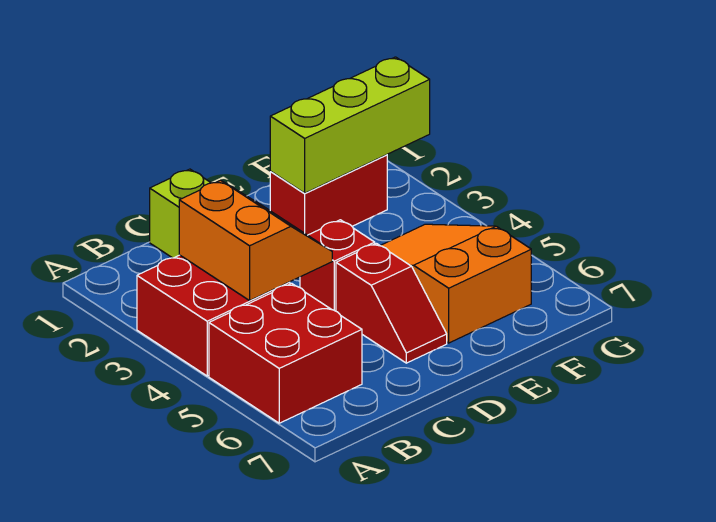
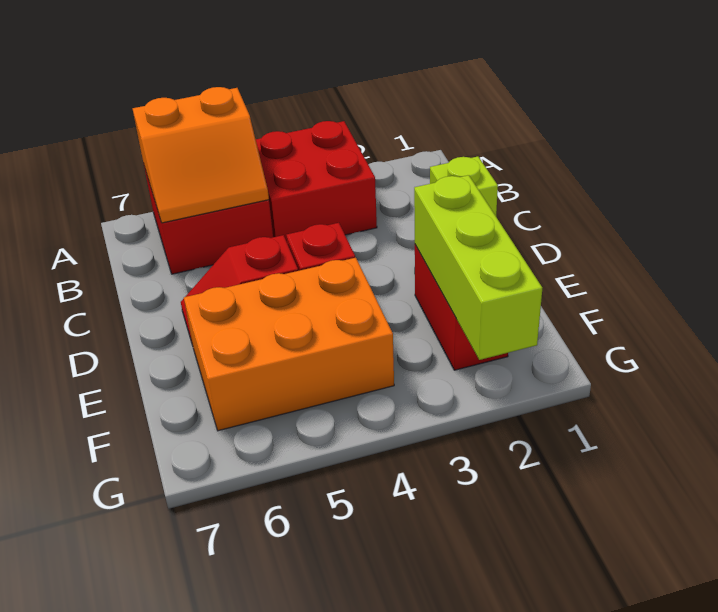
orange slope B3:C4 level 2 top B -> orange slope A5:B6 level 2 top A
orange slope E4:F6 level 1 top 6 -> orange brick E4:F6 level 1

